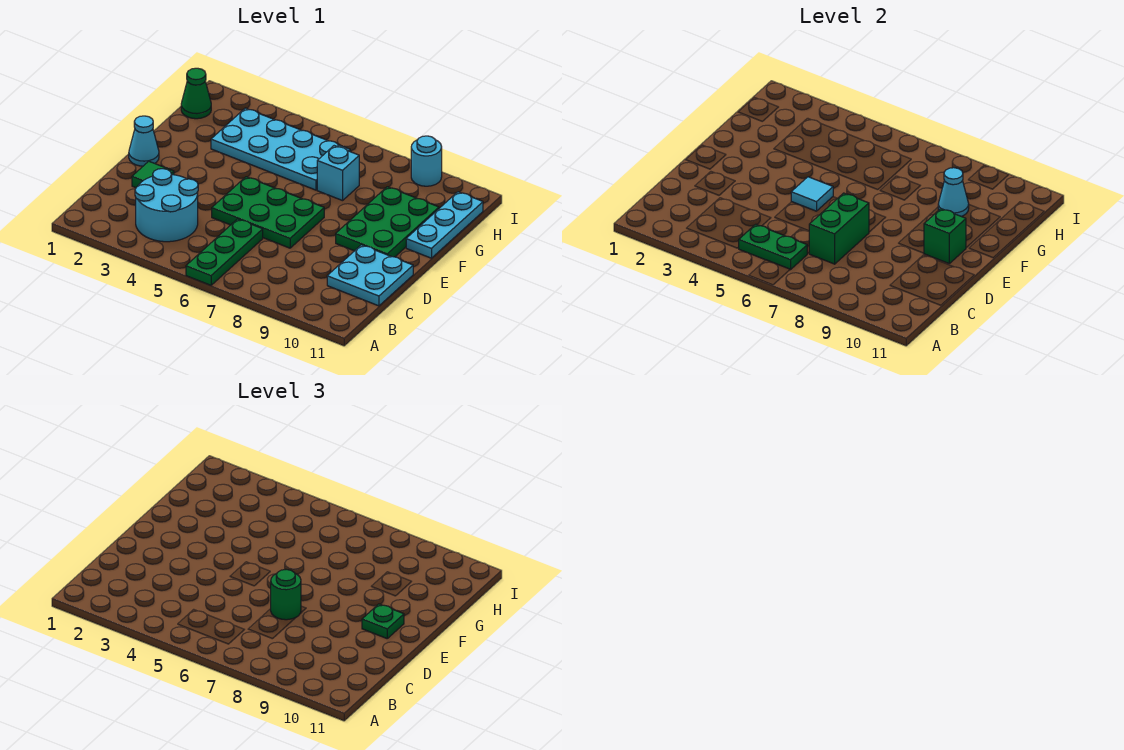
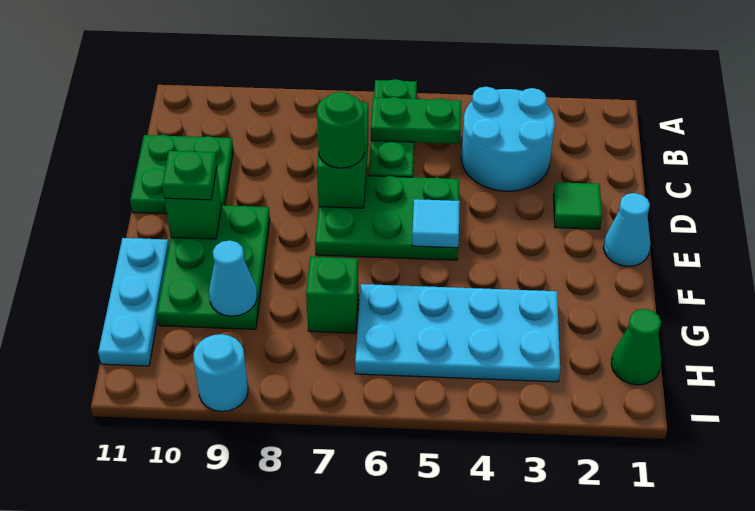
cyan plate C10:D11 level 1 -> green plate C10:D11 level 1
cyan brick G7 level 1 -> green brick G7 level 1

